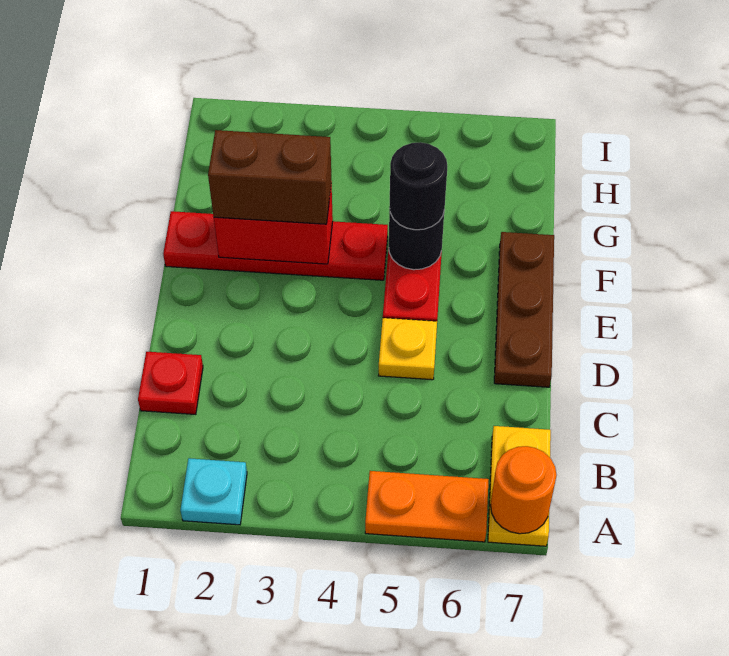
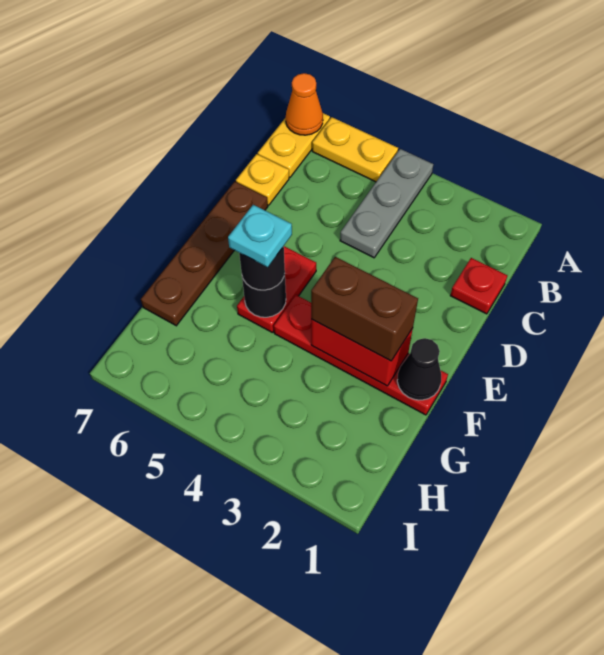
cyan plate A2 level 1 -> cyan plate F5 level 4
none -> grey plate A4:C4 level 1
orange plate A5:A6 level 1 -> yellow plate A5:A6 level 1
orange round brick A7 level 2 -> orange cone A7 level 2
yellow plate D5 level 1 -> yellow plate C7 level 1
brown plate D7:F7 level 1 -> brown plate D7:G7 level 1
none -> black cone F1 level 2

